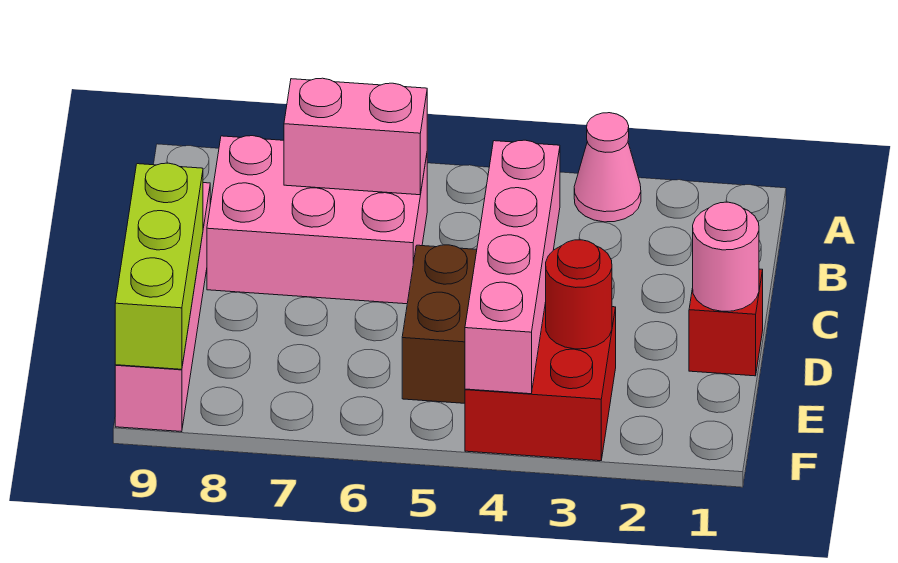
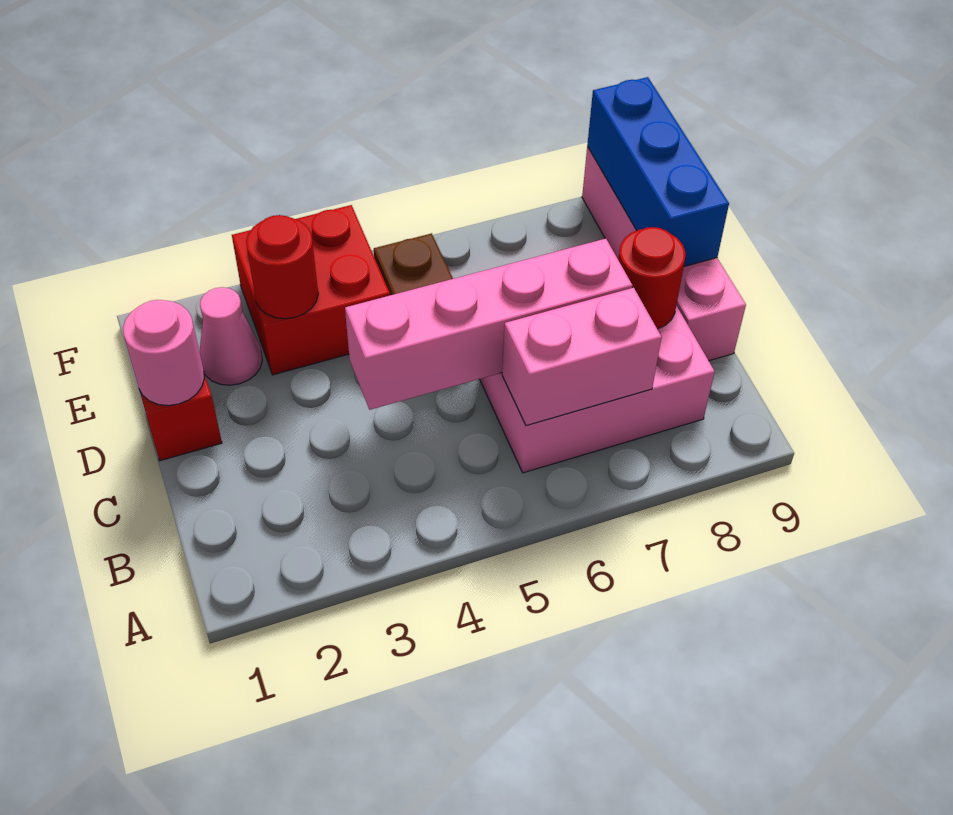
pink cone A3 level 1 -> pink cone E2 level 1
pink brick C4:F4 level 2 -> pink brick C4:C7 level 2
none -> red round brick C8 level 2
lime brick D9:F9 level 2 -> blue brick D9:F9 level 2

